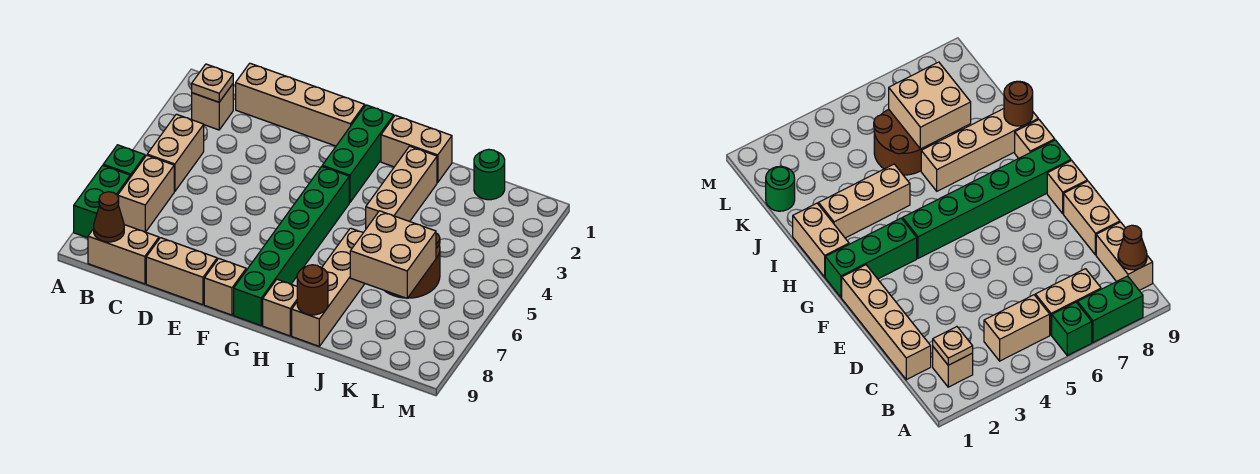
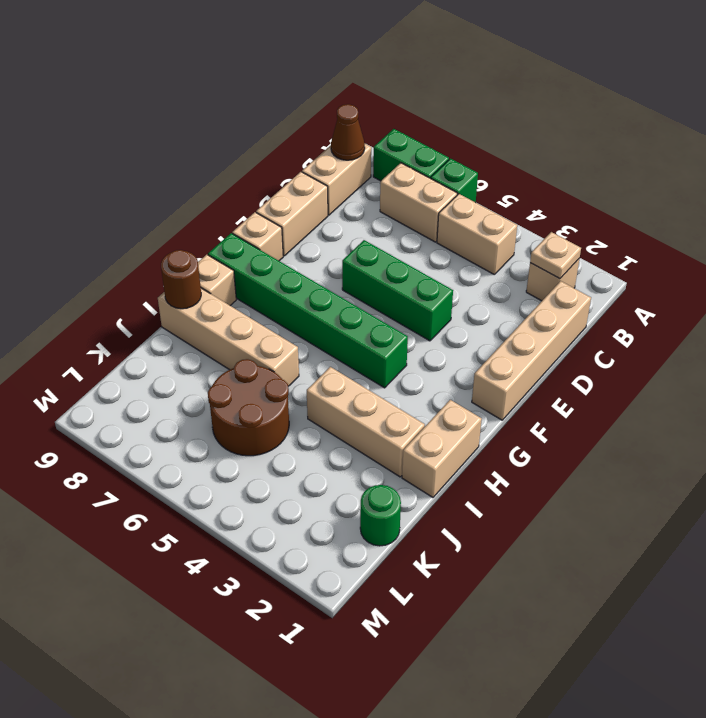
green brick G1:G3 level 1 -> green brick E4:E6 level 1
tan brick J6:K7 level 2 -> none

